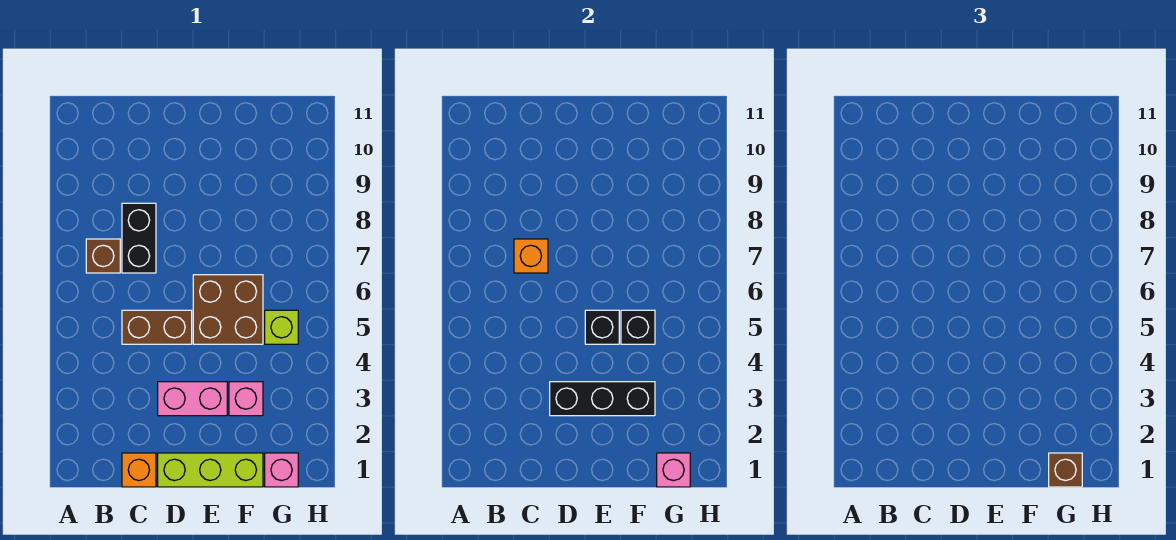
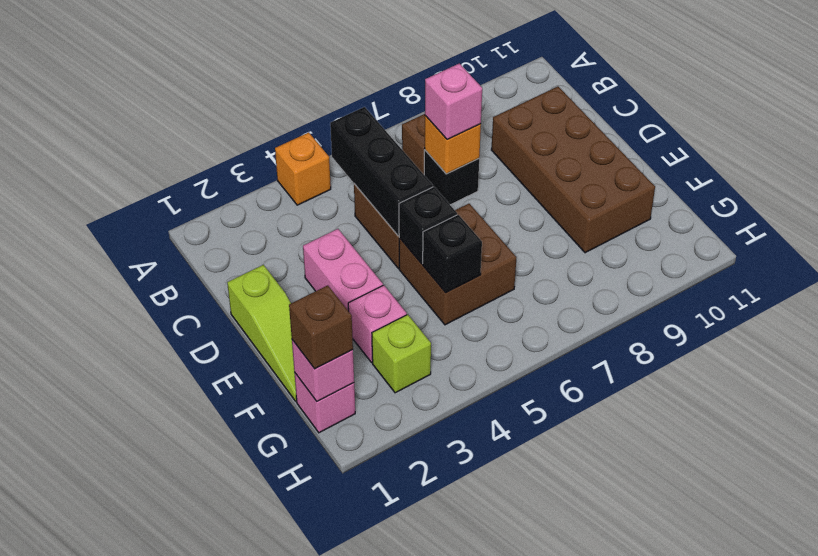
orange brick C1 level 1 -> orange brick A4 level 1
black brick C7:C8 level 1 -> black brick C7 level 1
none -> pink brick C7 level 3
none -> brown brick C9:F10 level 1
lime brick D1:F1 level 1 -> lime slope D1:F1 level 1 top D
black brick D3:F3 level 2 -> black brick B5:D5 level 2
lime brick G5 level 1 -> lime brick G3 level 1

